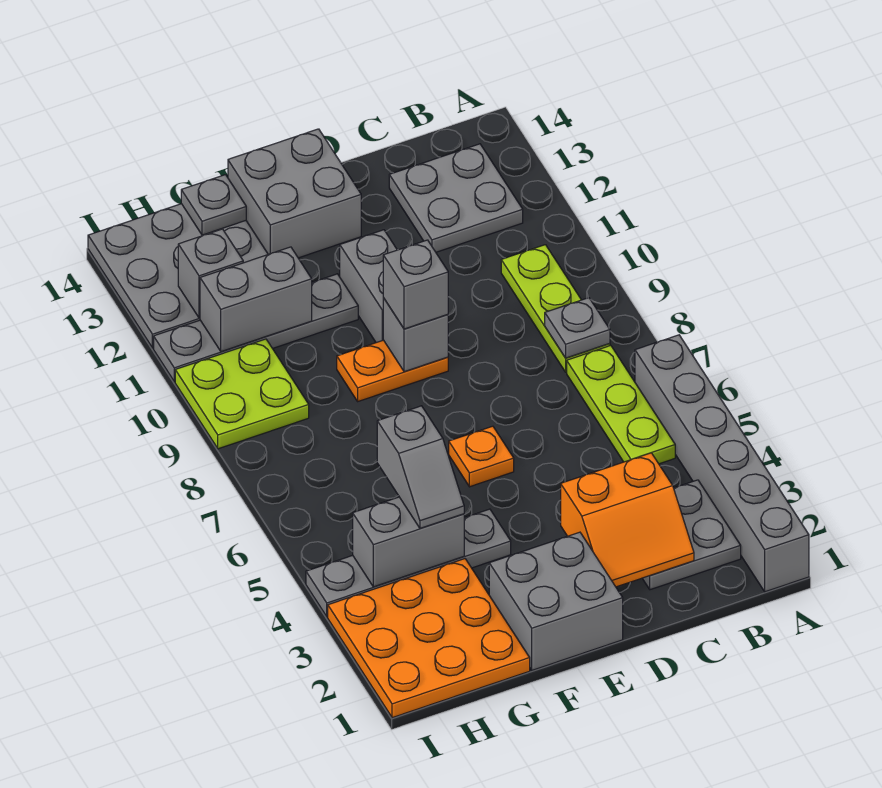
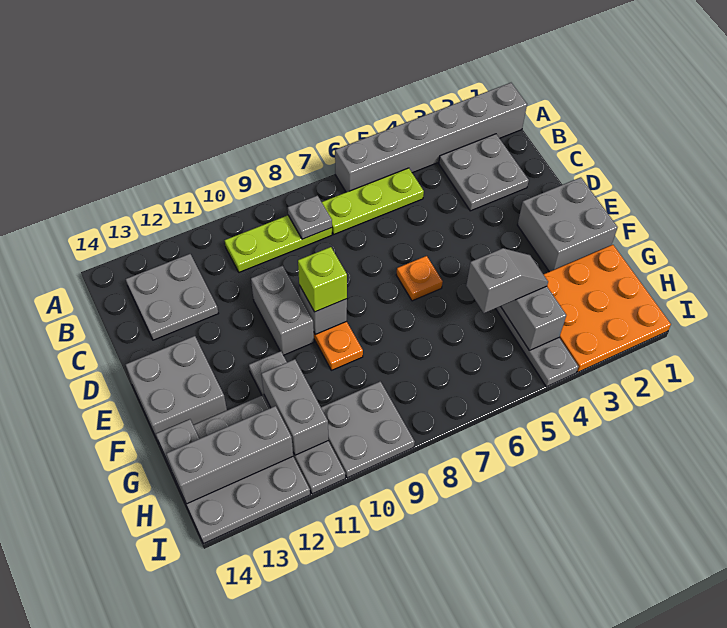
orange slope C2:D3 level 2 top 3 -> none
grey brick E9 level 3 -> lime brick E9 level 3
grey brick E10:E11 level 1 -> grey brick D10:E10 level 1
lime plate H9:I10 level 1 -> grey plate H9:I10 level 1
grey brick H12 level 2 -> grey brick H12:H14 level 2

